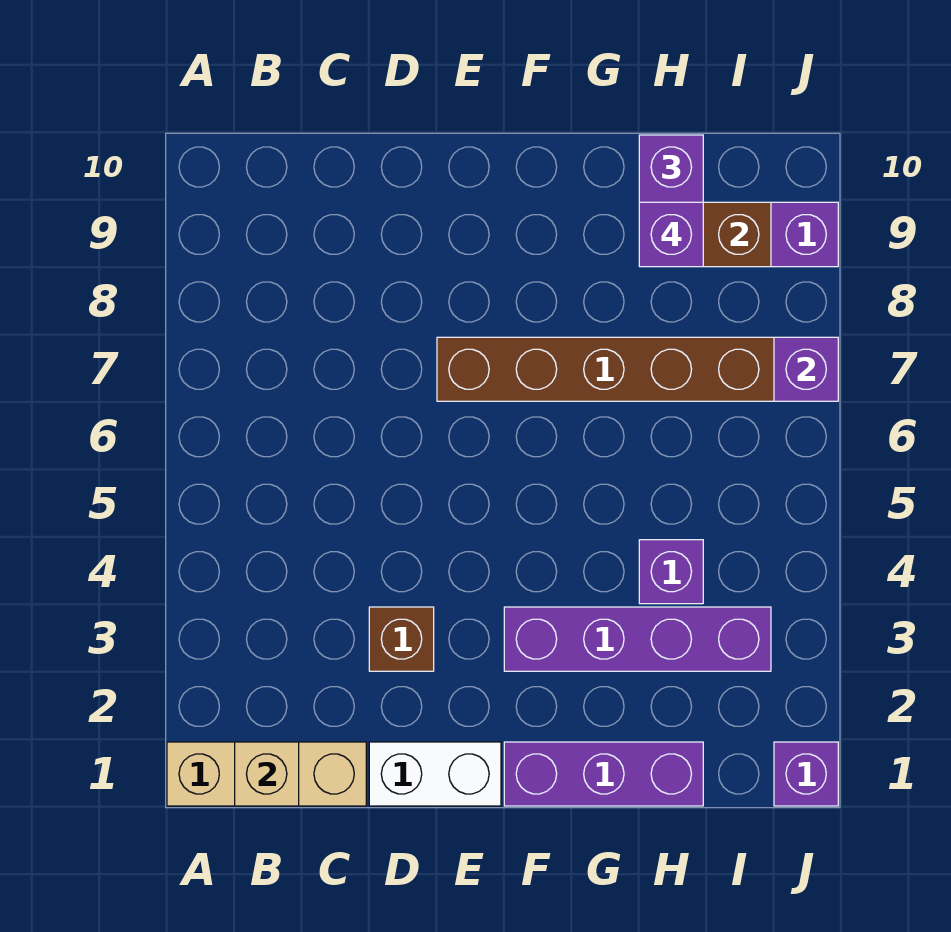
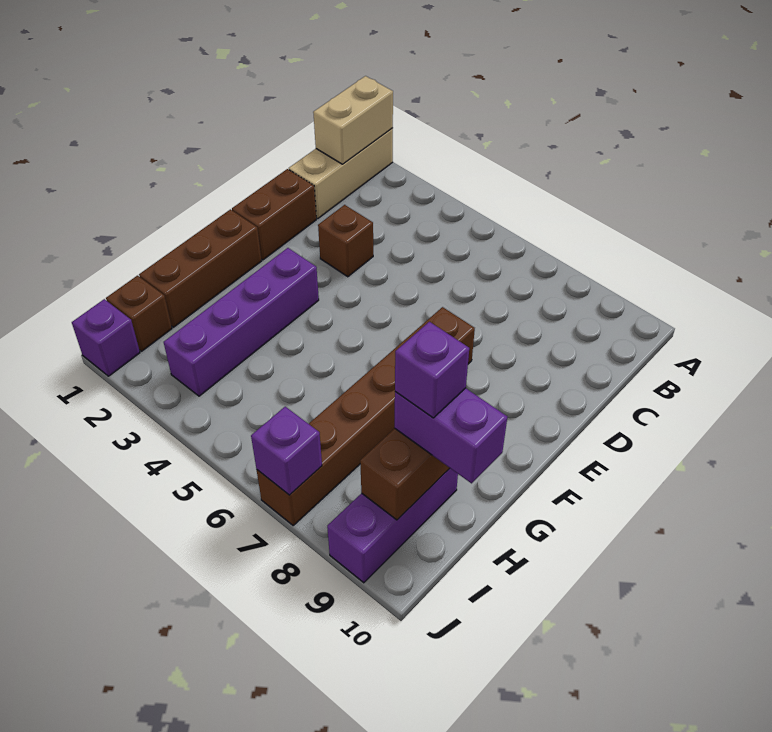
tan brick B1 level 2 -> tan brick A1:B1 level 2
white brick D1:E1 level 1 -> brown brick D1:E1 level 1
purple brick F1:H1 level 1 -> brown brick F1:H1 level 1
purple brick H4 level 1 -> none
none -> brown brick I1 level 1

